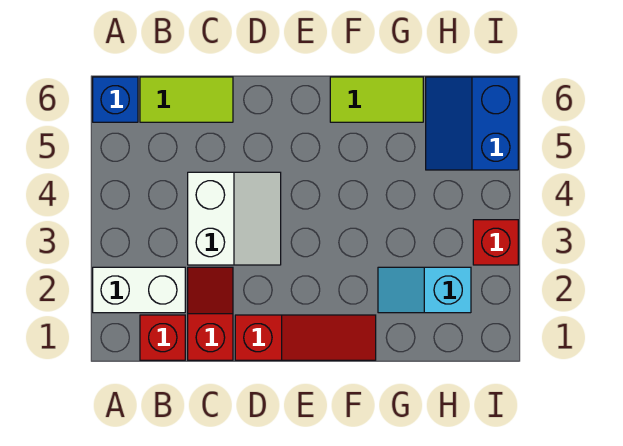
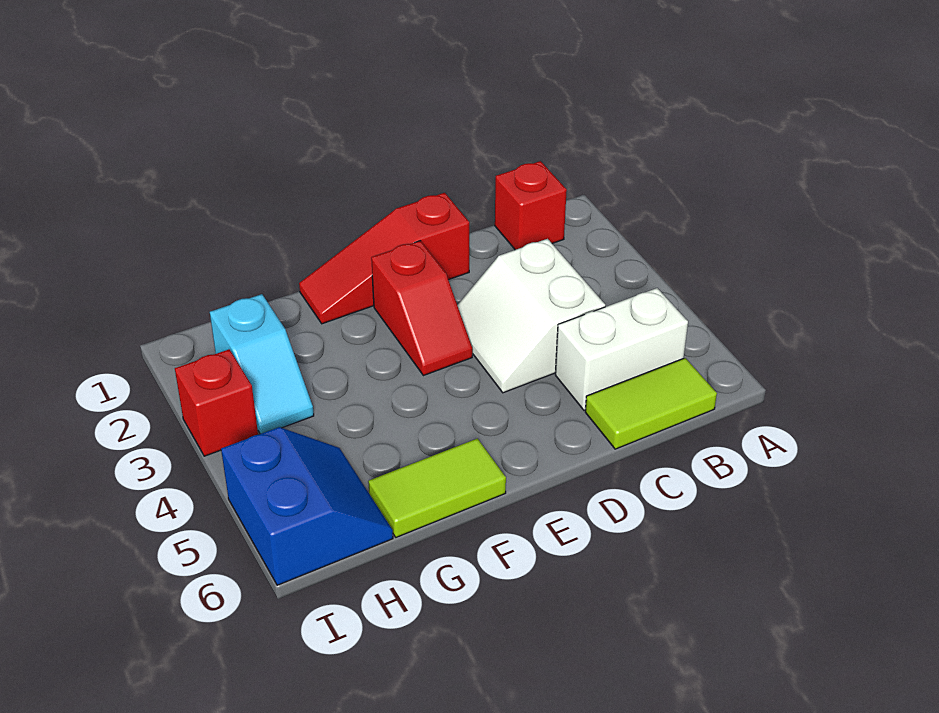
white brick A2:B2 level 1 -> white brick B5:C5 level 1
blue brick A6 level 1 -> none
red slope C1:C2 level 1 top 1 -> red slope E2:E3 level 1 top 2
cyan slope G2:H2 level 1 top H -> cyan slope H2:H3 level 1 top 2

